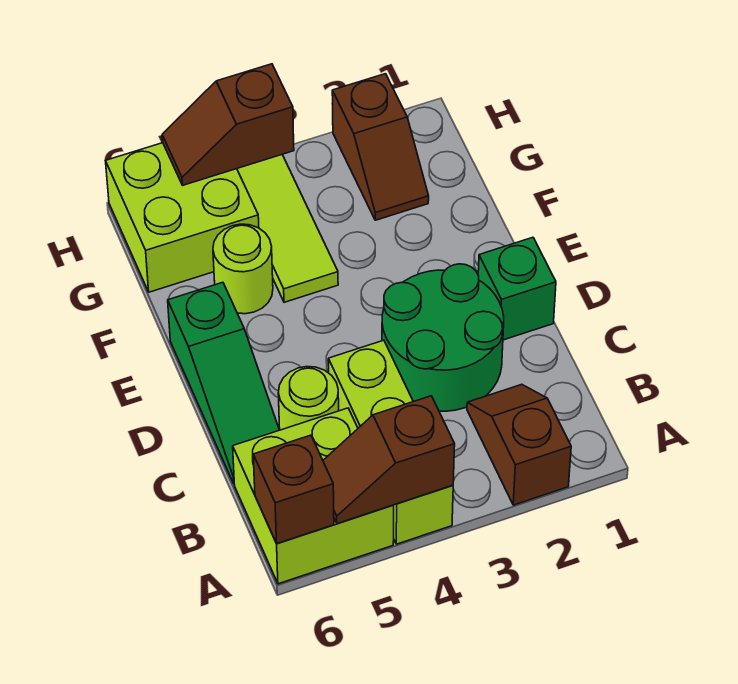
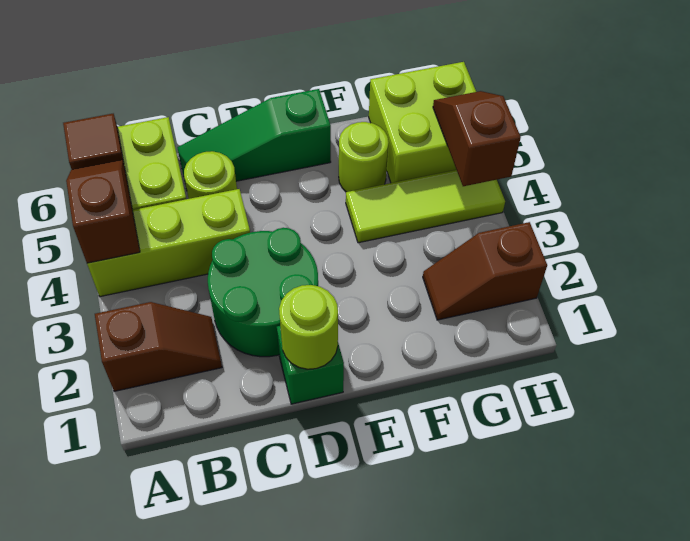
brown brick A6 level 2 -> brown tile A6 level 2
none -> lime round brick D1 level 2

